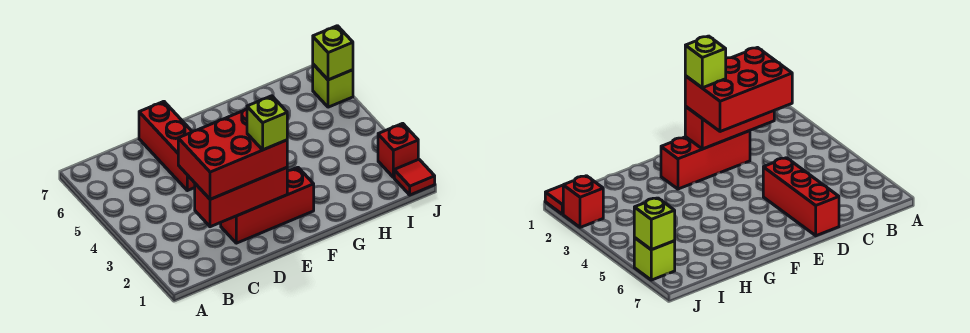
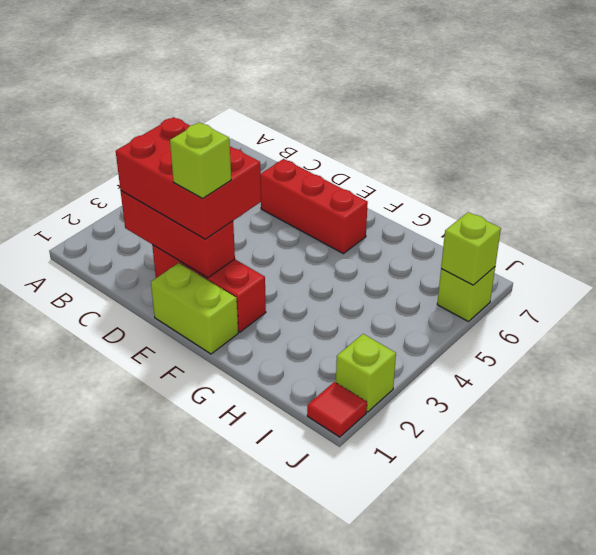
red brick D5:D7 level 1 -> red brick D6:F6 level 1
none -> lime brick E1:F1 level 1
red brick J2 level 1 -> lime brick J2 level 1

